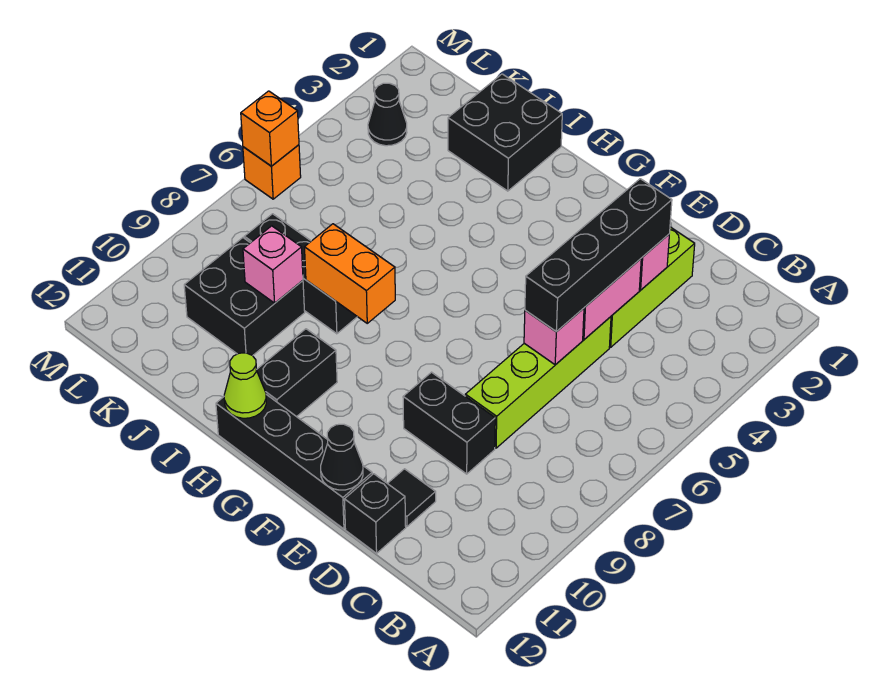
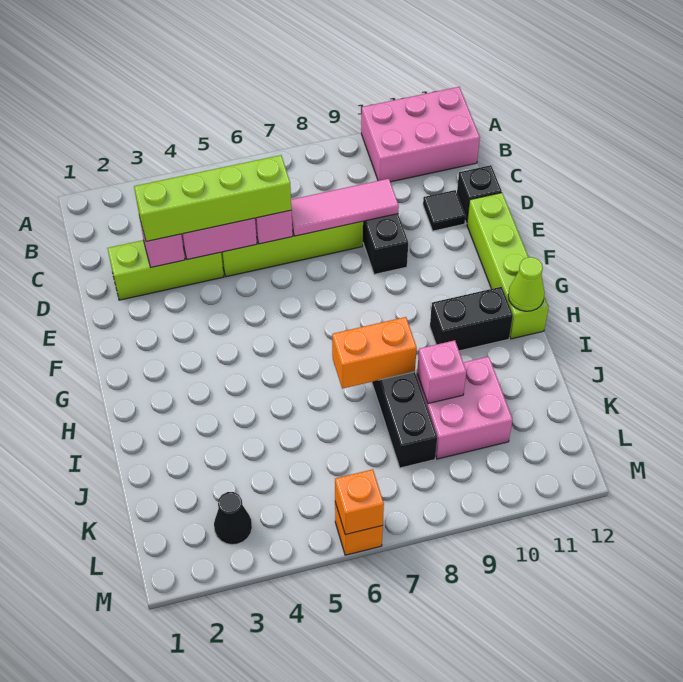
none -> pink brick A10:B12 level 1
black brick D3:D6 level 3 -> lime brick D3:D6 level 3
none -> pink tile D7:D9 level 2
black brick E12:H12 level 1 -> lime brick E12:H12 level 1
black cone E12 level 2 -> none
orange brick H8:I8 level 2 -> orange brick I7:I8 level 2
black brick I1:J2 level 1 -> none
black brick J9:K10 level 1 -> pink brick J9:K10 level 1

